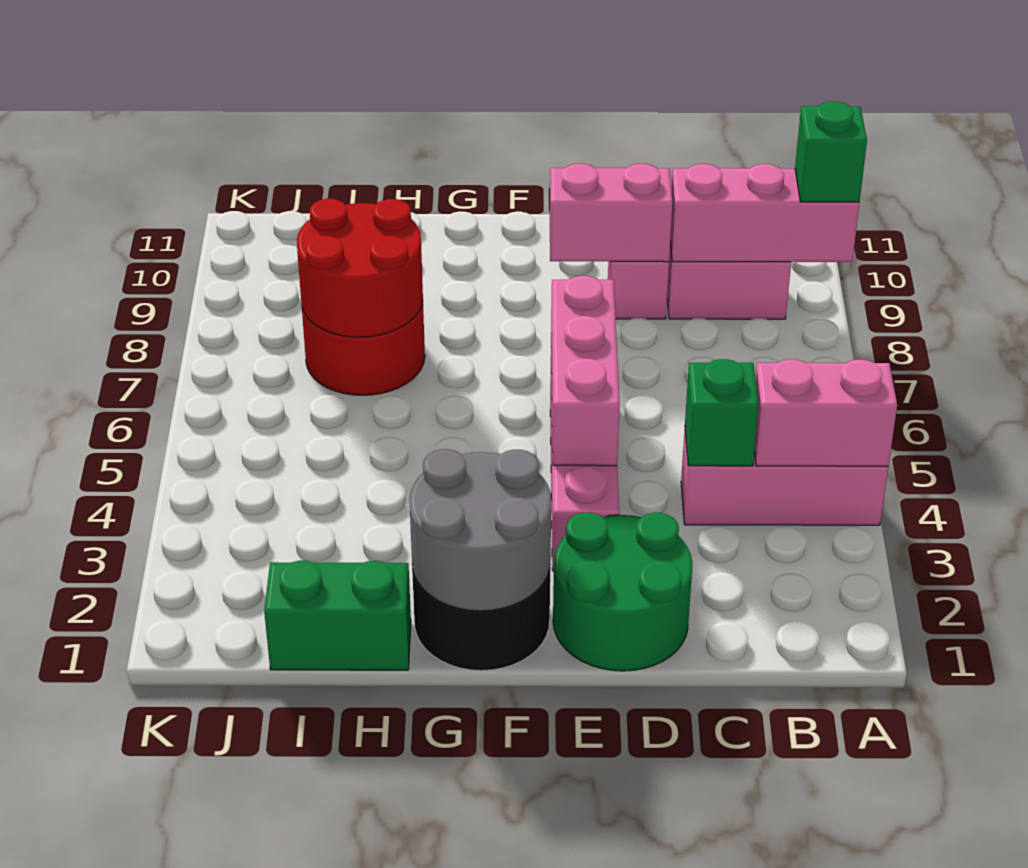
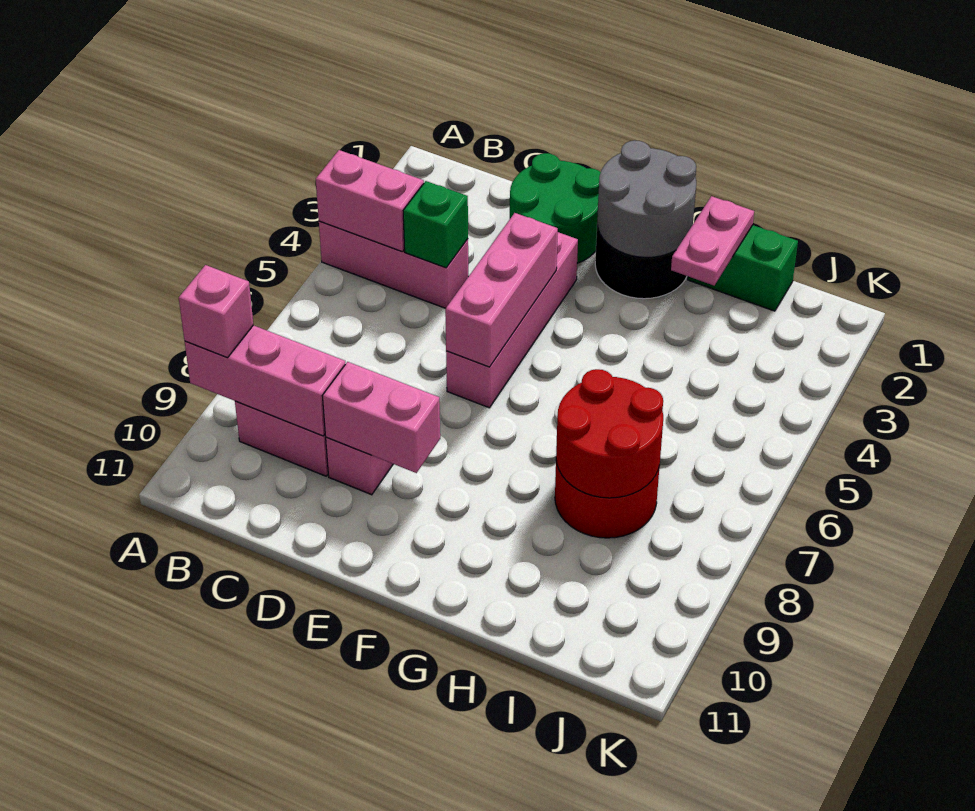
green brick A9 level 3 -> pink brick A9 level 3
none -> pink plate H1:H2 level 2

